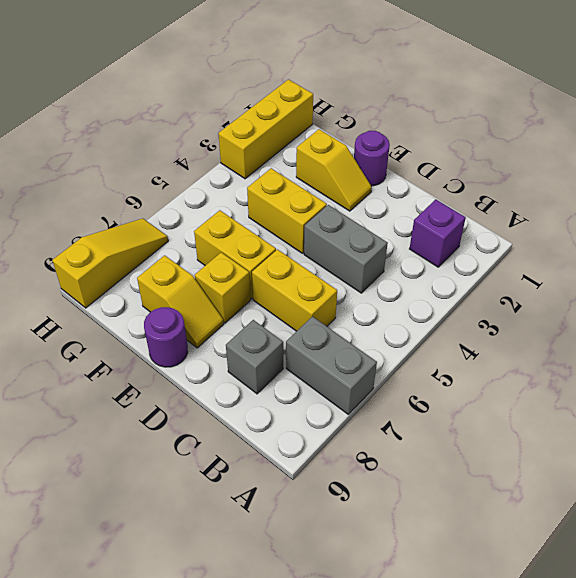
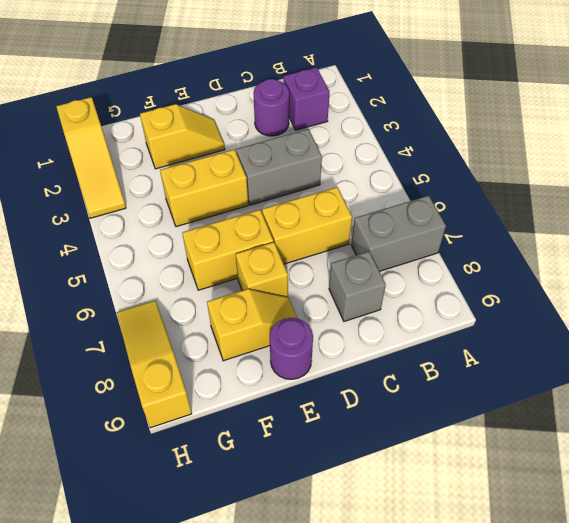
purple round brick E1 level 1 -> purple round brick C2 level 1
yellow brick H1:H3 level 1 -> yellow slope H1:H3 level 1 top 1

